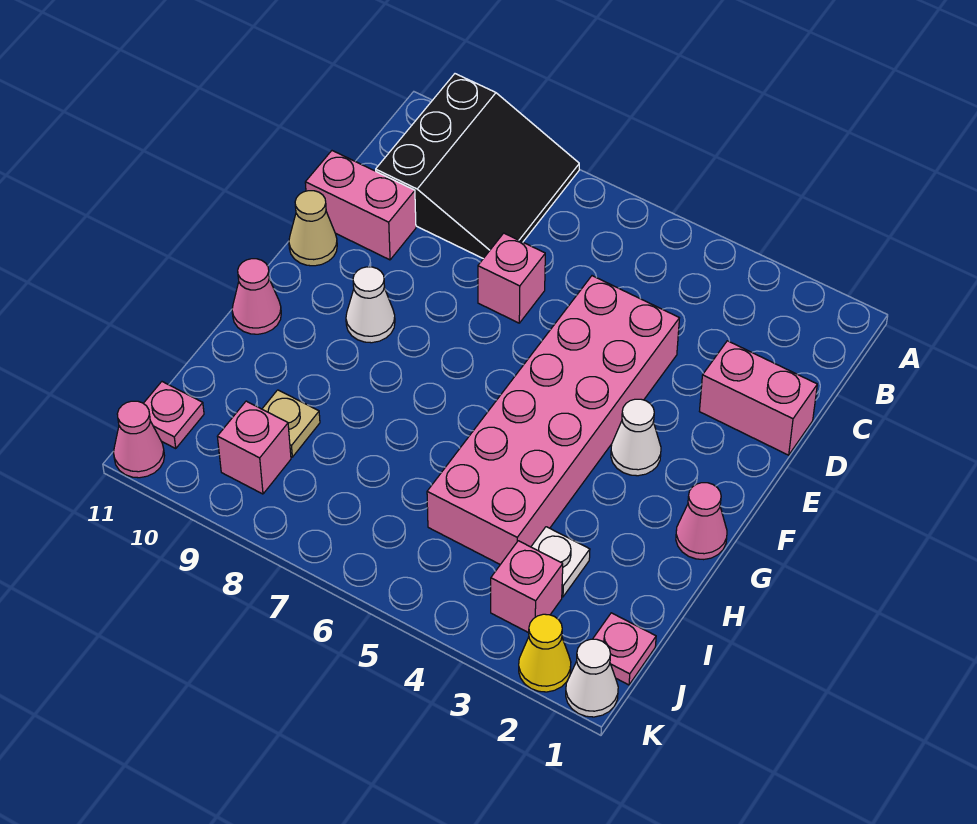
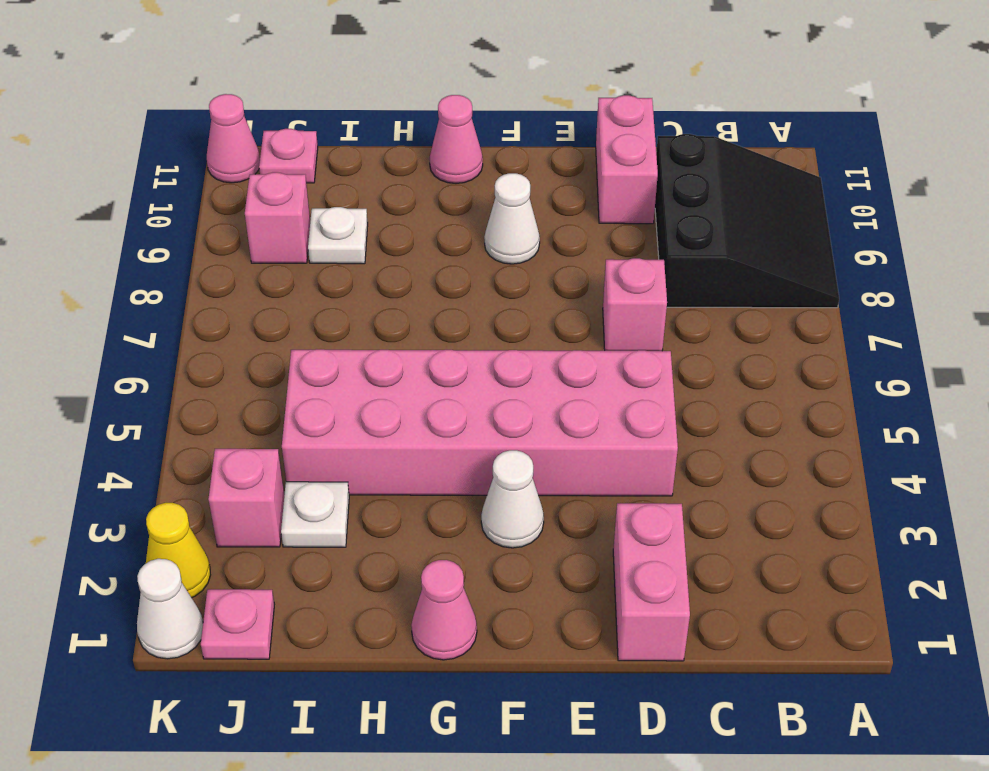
black slope A8:C10 level 1 top 10 -> black slope A8:C10 level 1 top C
tan cone E11 level 1 -> none
tan plate I9 level 1 -> white plate I9 level 1

